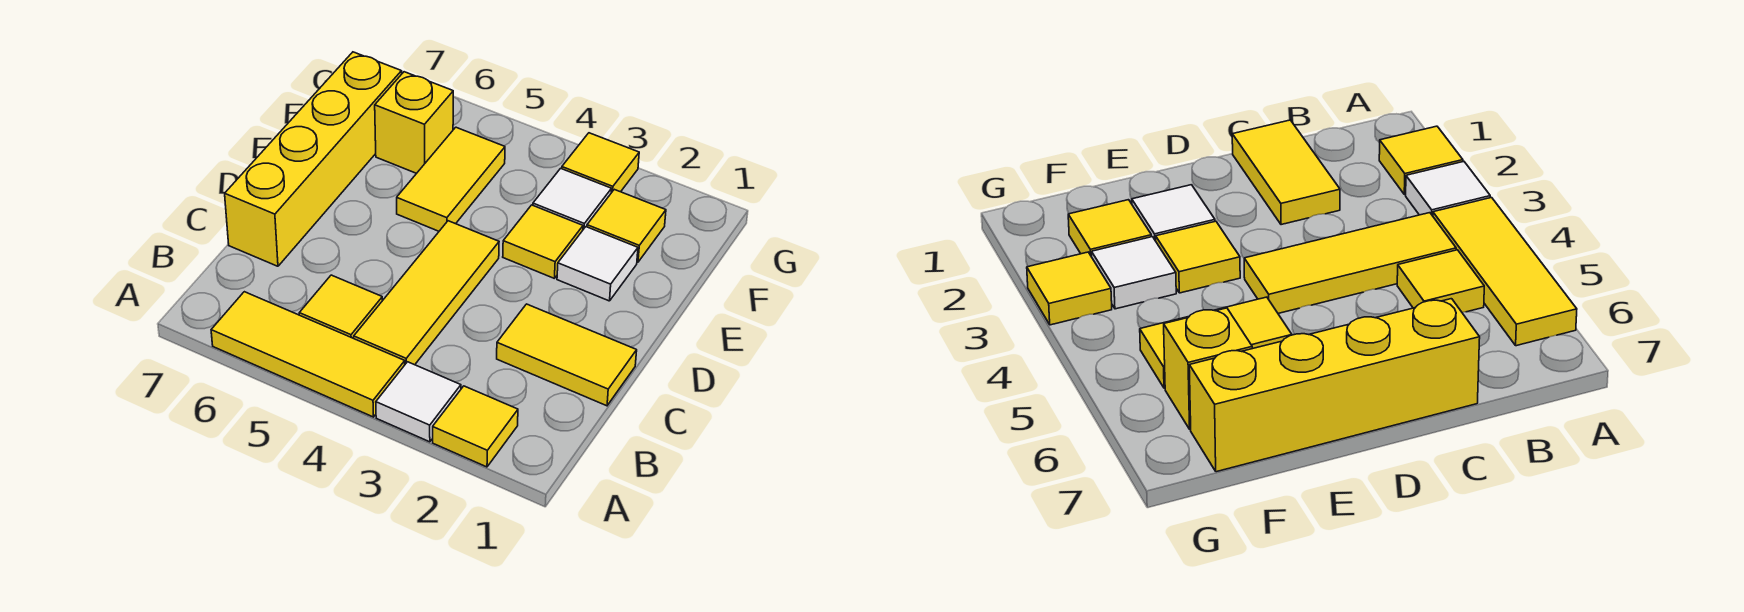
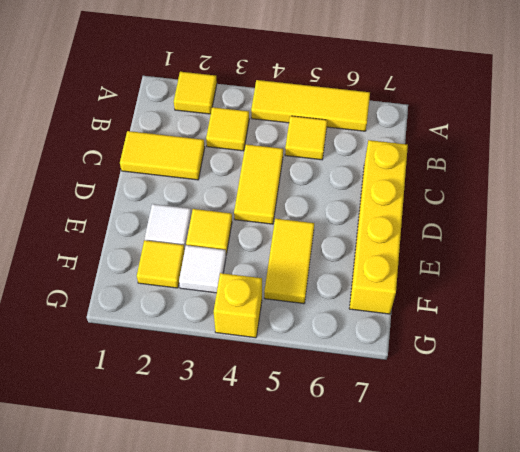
white tile A3 level 1 -> none
yellow tile B4:D4 level 1 -> yellow tile C4:D4 level 1
yellow brick F6 level 1 -> yellow brick G4 level 1
yellow tile G3 level 1 -> yellow tile B3 level 1

